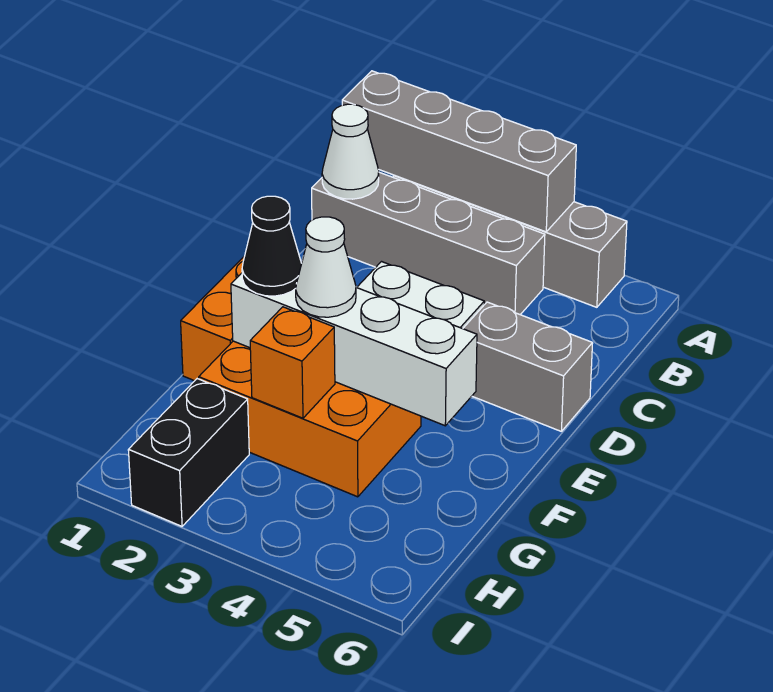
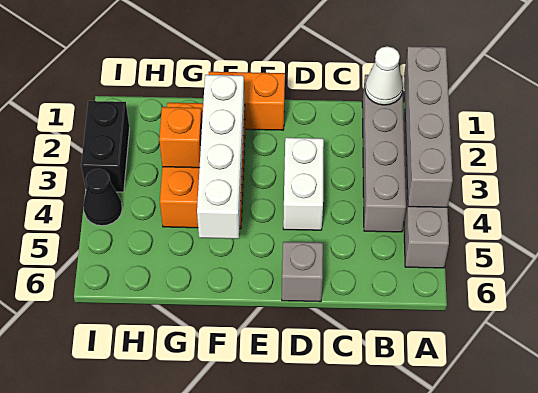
grey brick D5:D6 level 1 -> grey brick D6 level 1
black cone F2 level 3 -> black cone I4 level 1
white cone F3 level 3 -> none
black brick H2:I2 level 1 -> black brick I2:I3 level 1

